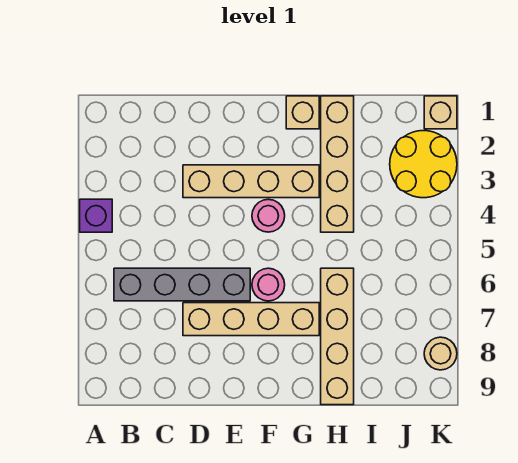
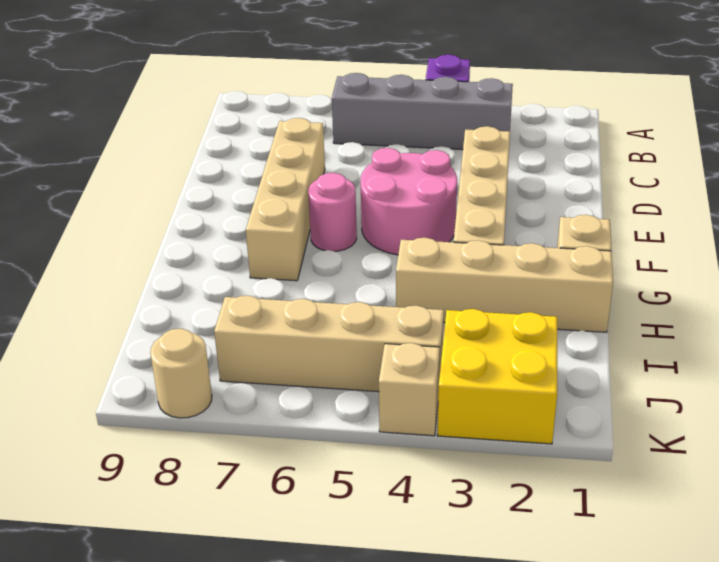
grey brick B6:E6 level 1 -> grey brick B3:B6 level 1
pink round brick F4 level 1 -> pink round brick E4:F5 level 1
tan brick H6:H9 level 1 -> tan brick J4:J7 level 1
yellow round brick J2:K3 level 1 -> yellow brick J2:K3 level 1
tan brick K1 level 1 -> tan brick K4 level 1

